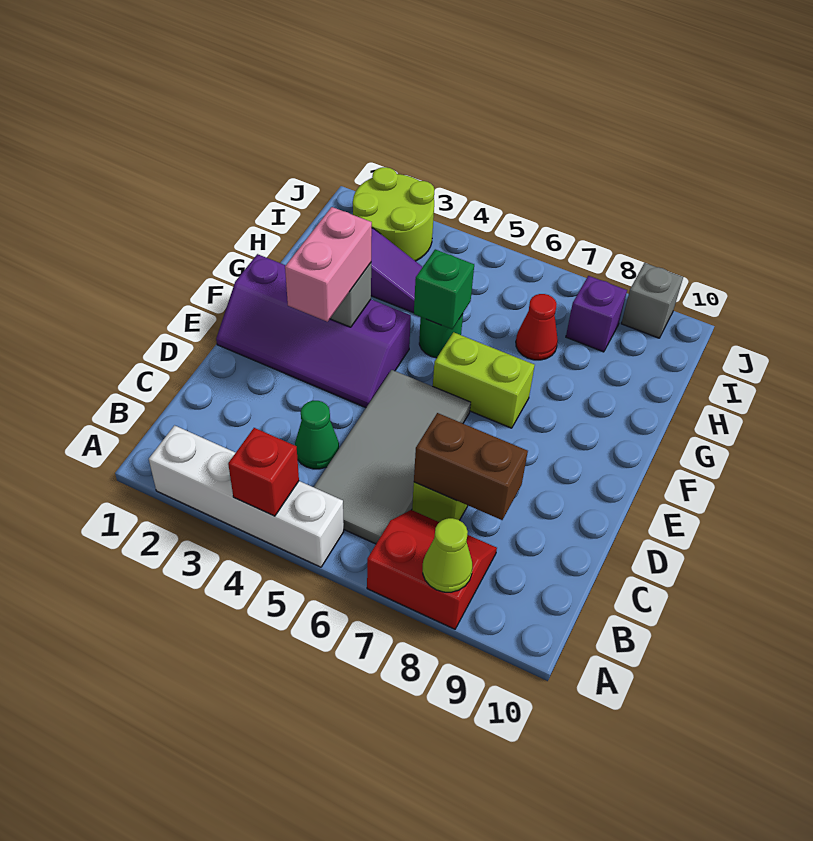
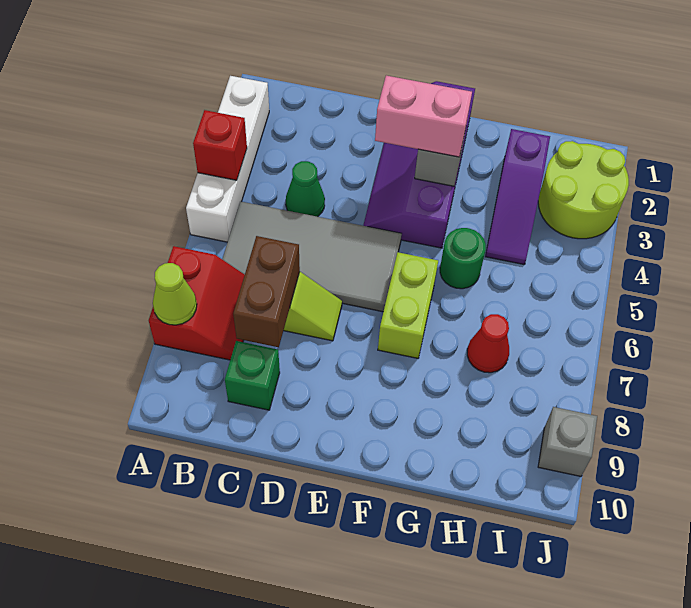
green brick G5 level 2 -> green brick C9 level 1
purple brick I8 level 1 -> none

